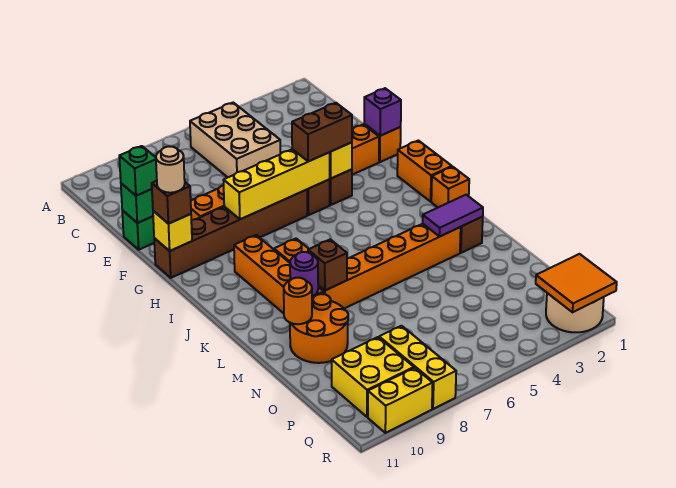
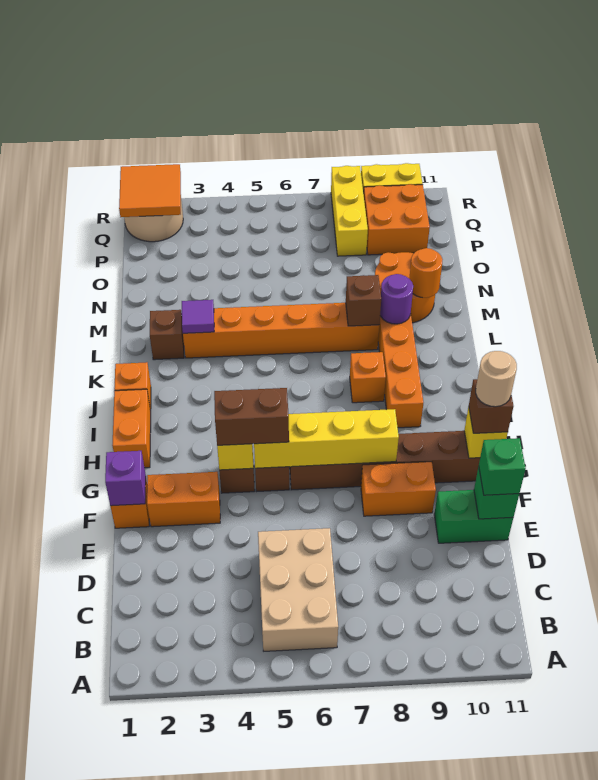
purple tile L2:L3 level 2 -> purple tile L3 level 2
yellow brick P9:Q10 level 1 -> orange brick P9:Q10 level 1

